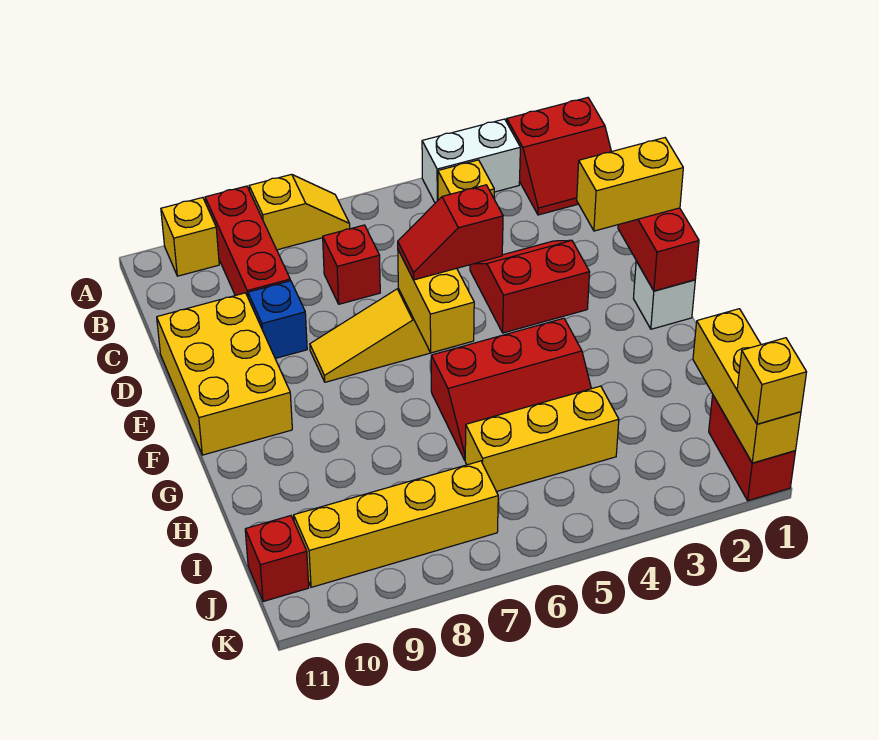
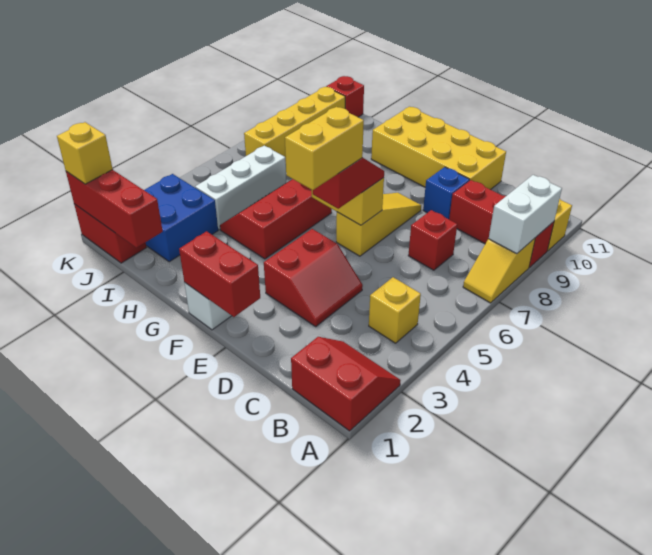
red slope A1:B2 level 1 top A -> red slope A1:B2 level 1 top 1
white brick A3:A4 level 1 -> white brick A8:A9 level 2
yellow brick D10:F11 level 1 -> yellow brick D10:G11 level 1
yellow brick E1:E2 level 3 -> yellow brick E4:E5 level 4
yellow brick I1:K1 level 2 -> red brick I1:K1 level 2
none -> blue brick I2:J3 level 1
yellow brick I4:I6 level 1 -> white brick I4:I6 level 1

